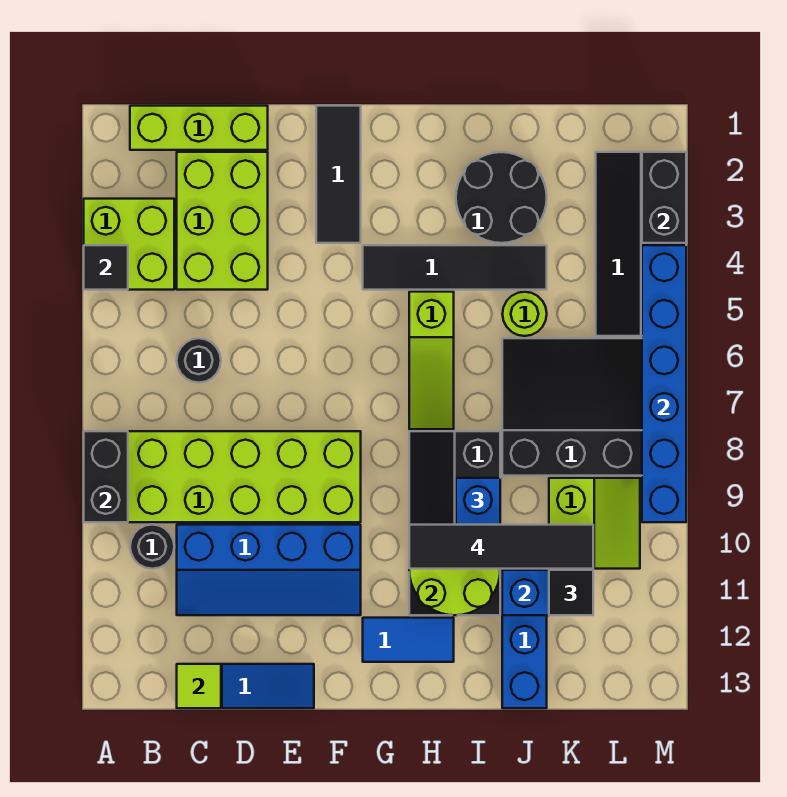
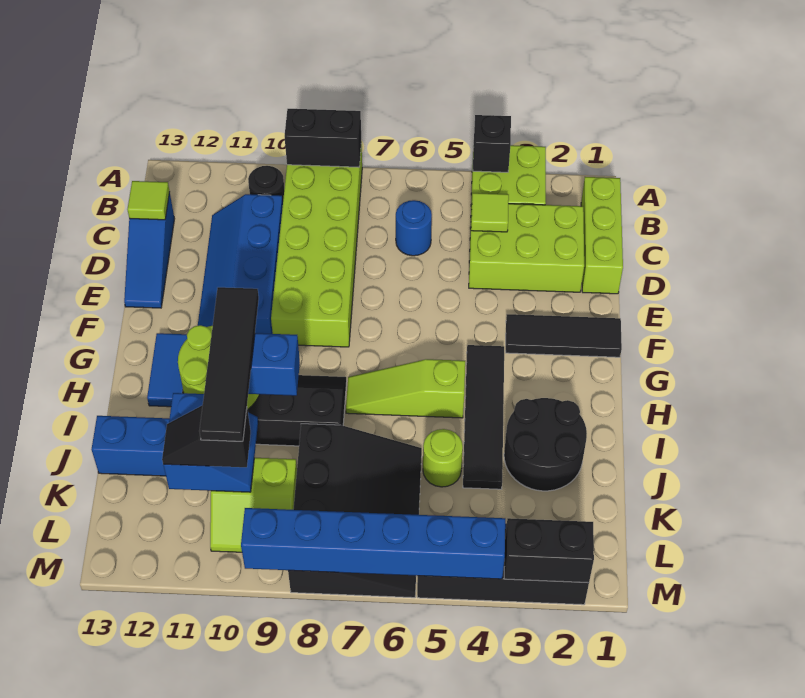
black tile A4 level 2 -> black brick A4 level 2
none -> lime tile C4 level 2
black round brick C6 level 1 -> blue round brick C6 level 1

